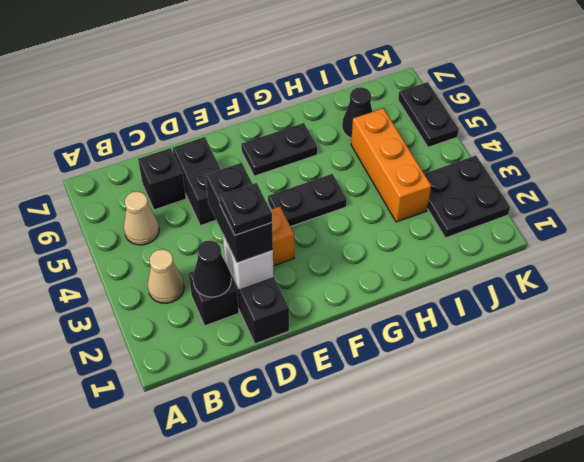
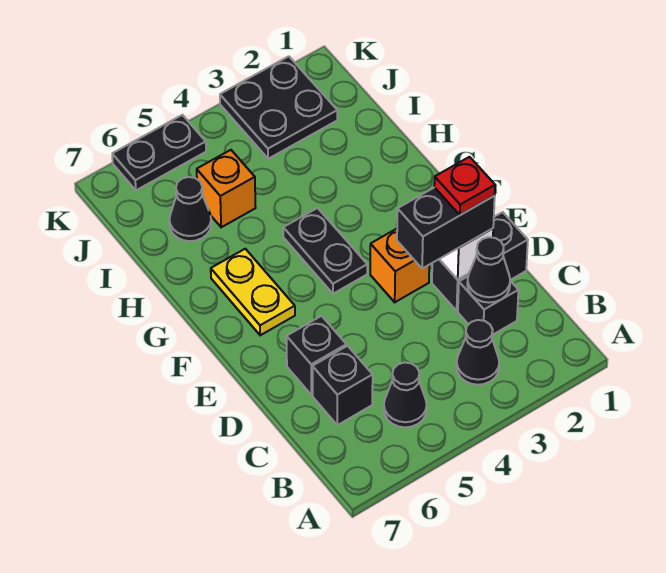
tan cone B3 level 1 -> black cone B3 level 1
tan cone B5 level 1 -> black cone B5 level 1
black plate D2 level 4 -> red plate D2 level 4
black brick D5:D6 level 1 -> black brick D6 level 1
black plate F6:G6 level 1 -> yellow plate F6:G6 level 1
orange brick I3:I5 level 1 -> orange brick I5 level 1

